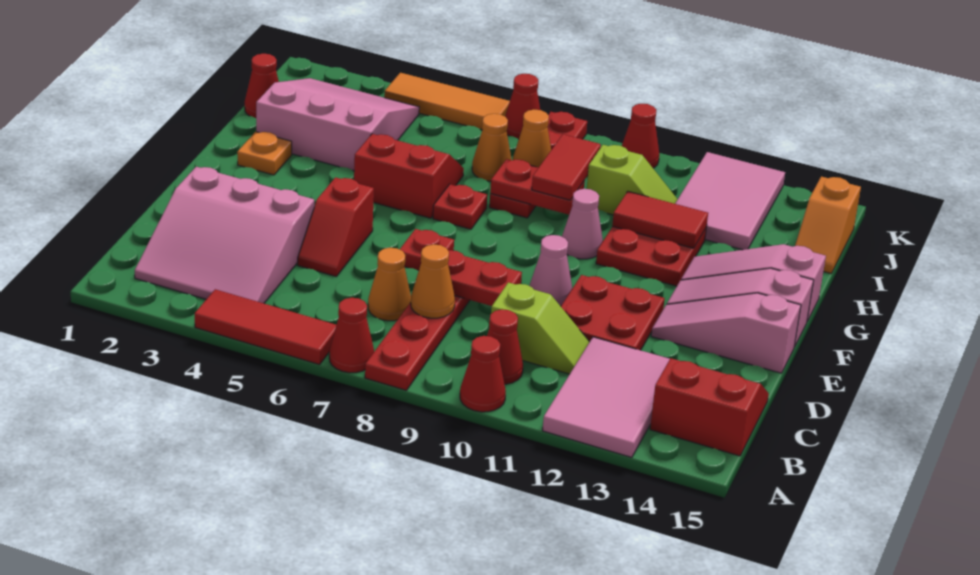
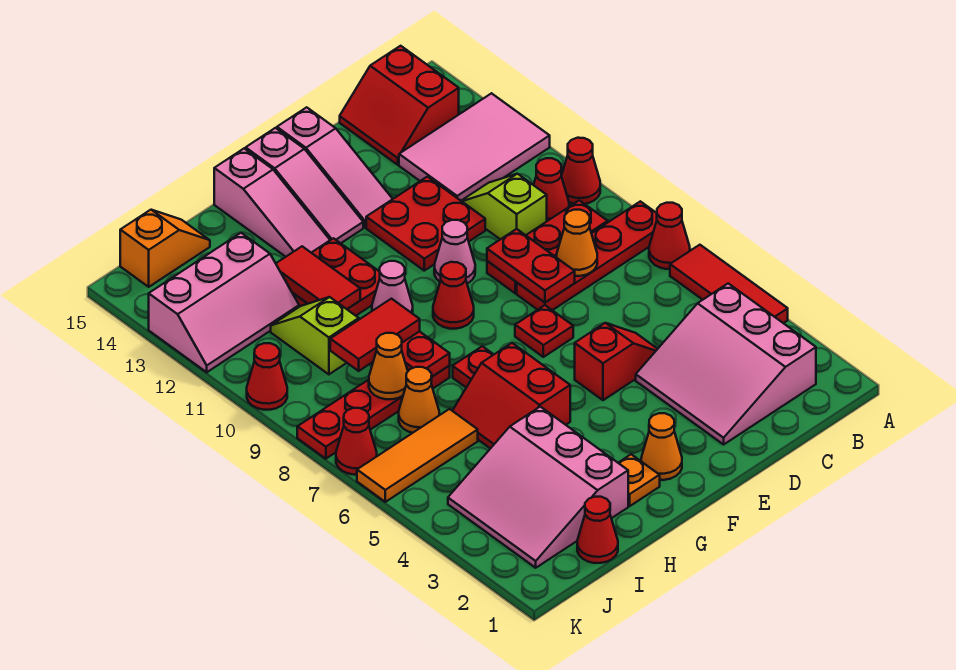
pink slope B2:D4 level 1 top D -> pink slope B2:D4 level 1 top B
none -> red plate B9:D9 level 1
orange cone C7 level 1 -> orange cone F2 level 1
none -> red cone F9 level 1
pink tile I12:K13 level 1 -> pink slope I12:K13 level 1 top 13
orange tile K4:K6 level 1 -> orange tile I6:K6 level 1

